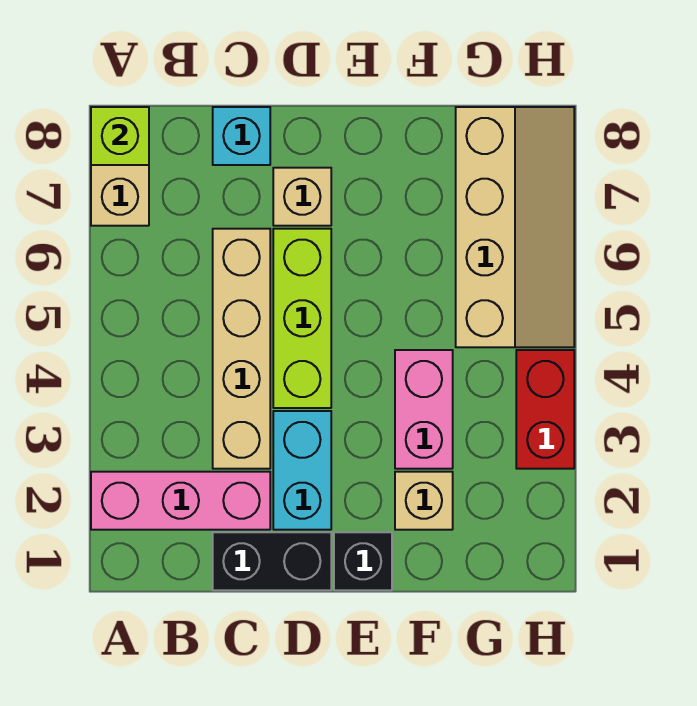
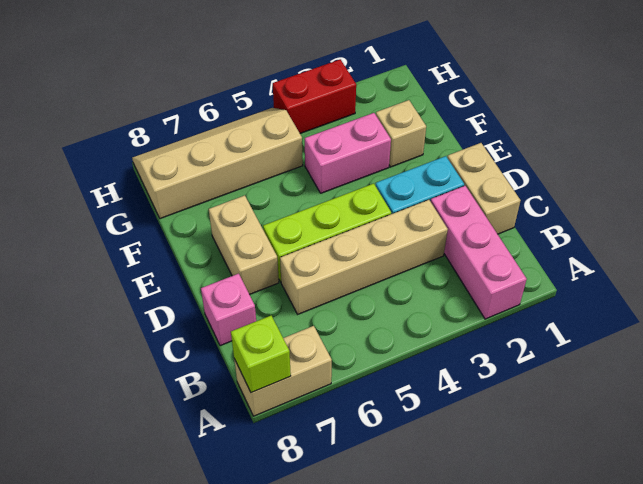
black brick C1:D1 level 1 -> tan brick C1:D1 level 1
cyan brick C8 level 1 -> pink brick C8 level 1
tan brick D7 level 1 -> tan brick D7:E7 level 1
black brick E1 level 1 -> none

